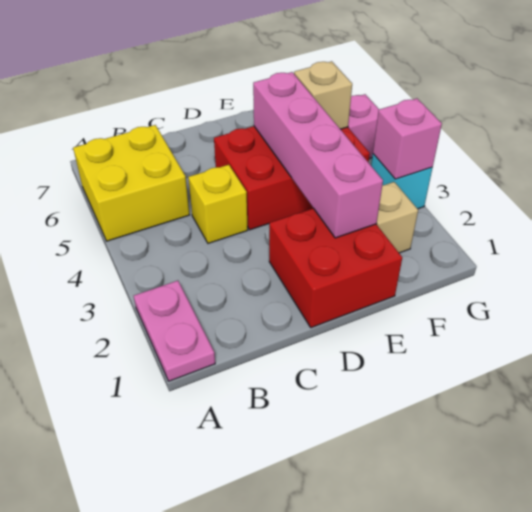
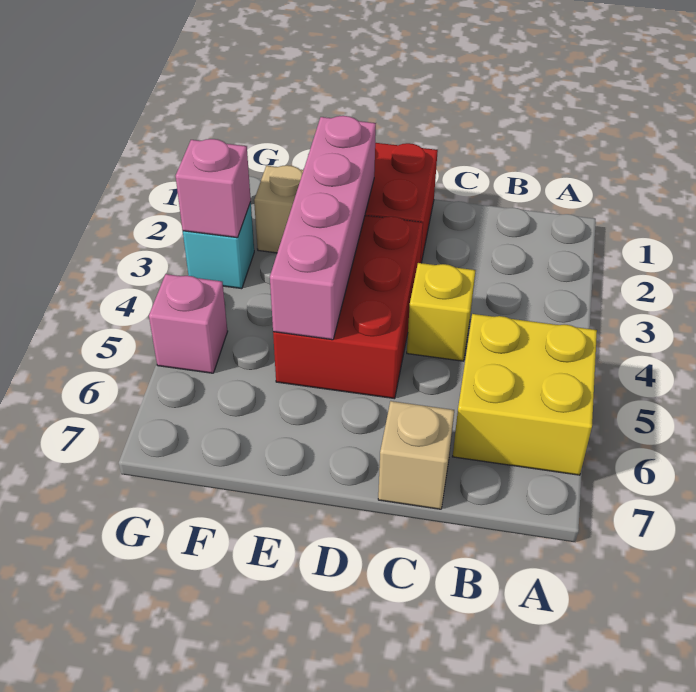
pink plate A1:A2 level 1 -> none
red brick D4:F5 level 1 -> red brick D3:E5 level 1
tan brick F5 level 2 -> tan brick C7 level 1

